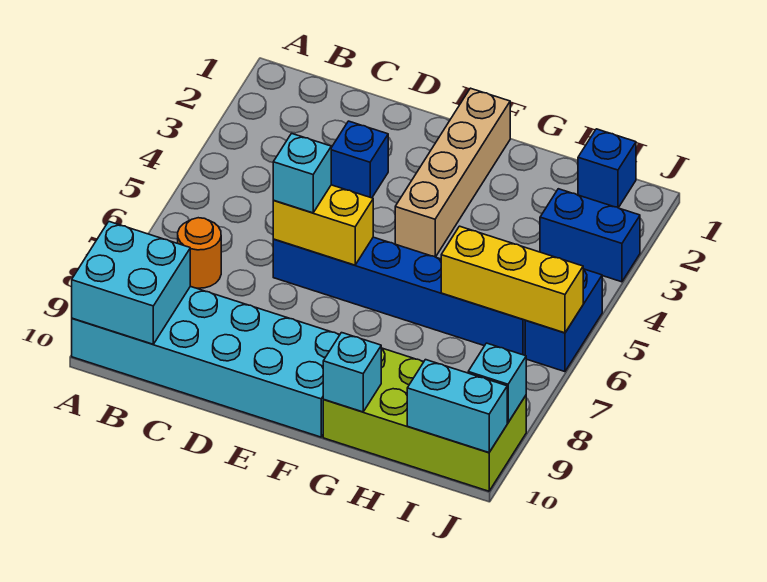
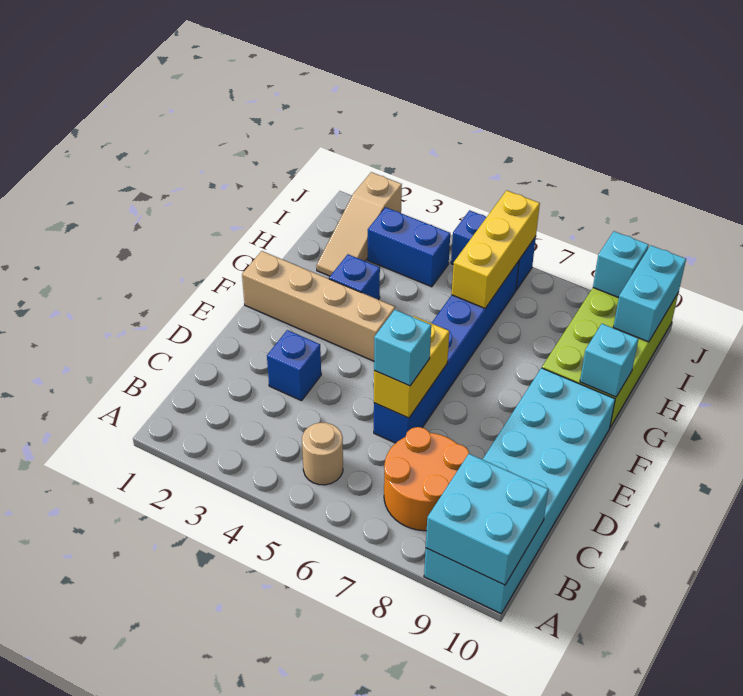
none -> tan round brick B5 level 1
orange round brick B7 level 1 -> orange round brick B7:C8 level 1
none -> tan slope H2:J2 level 1 top J
blue brick I1 level 1 -> blue brick G3 level 1
blue brick I3:J3 level 1 -> blue brick I3:I4 level 1

